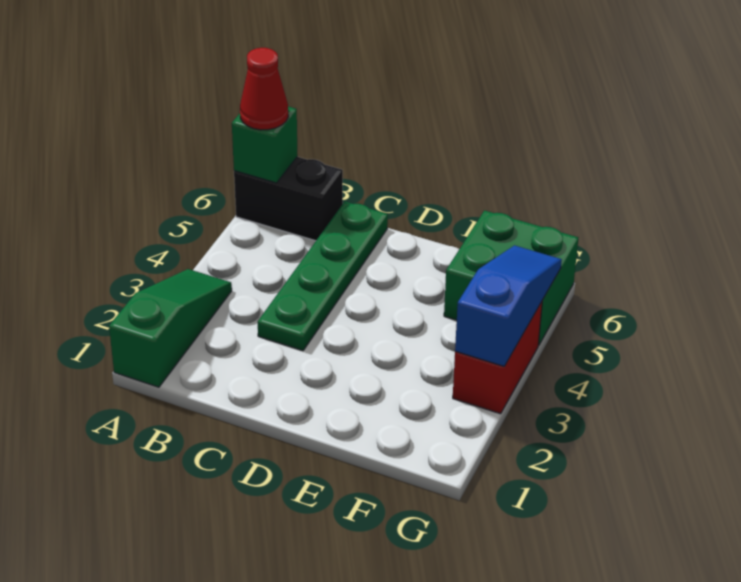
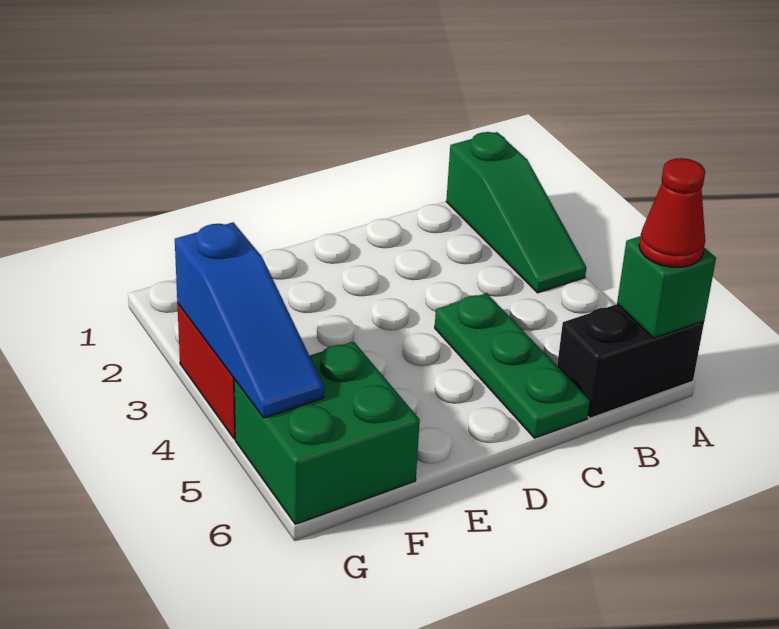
green plate C3:C6 level 1 -> green plate C4:C6 level 1

